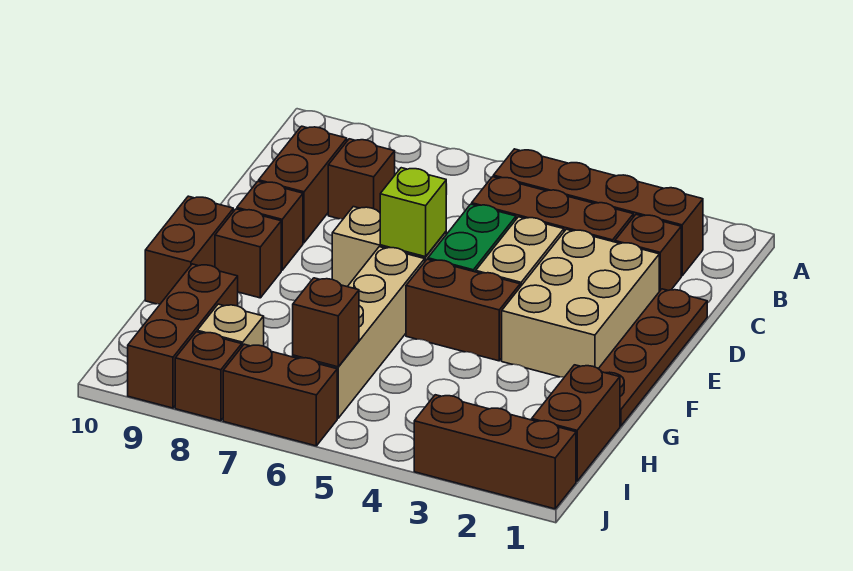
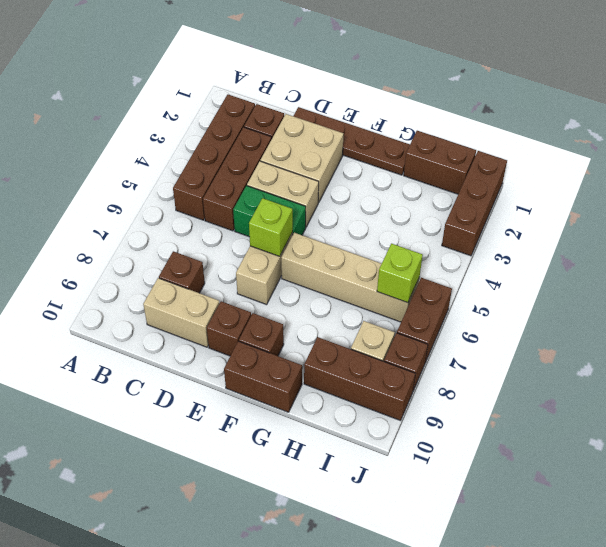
brown brick C9:D9 level 1 -> tan brick C9:D9 level 1
tan brick D2:F3 level 1 -> tan brick D2:E3 level 1
brown brick F4:F5 level 1 -> none
brown brick I6 level 2 -> lime brick I6 level 2

